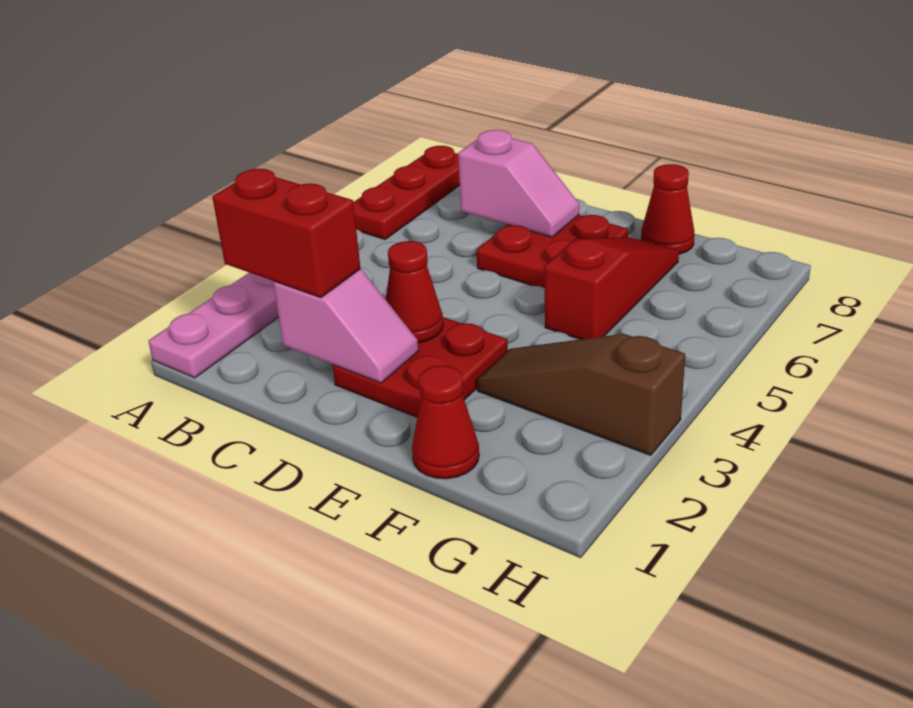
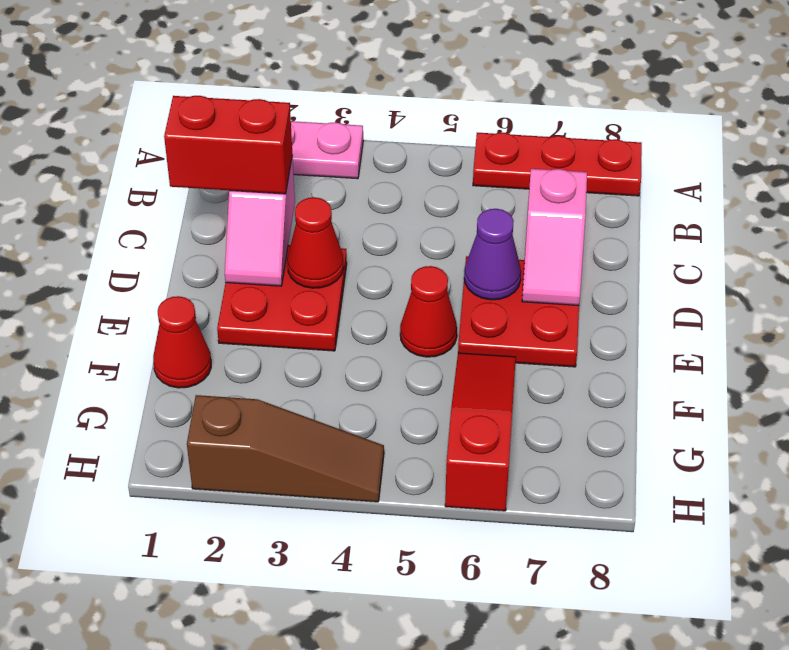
red brick B2:C2 level 3 -> red brick C1:C2 level 3
none -> purple cone D6 level 2
brown slope F3:H3 level 1 top H -> brown slope H2:H4 level 1 top 2
red slope F5:F7 level 1 top 5 -> red slope F6:H6 level 1 top H
red cone F8 level 1 -> red cone E5 level 1

